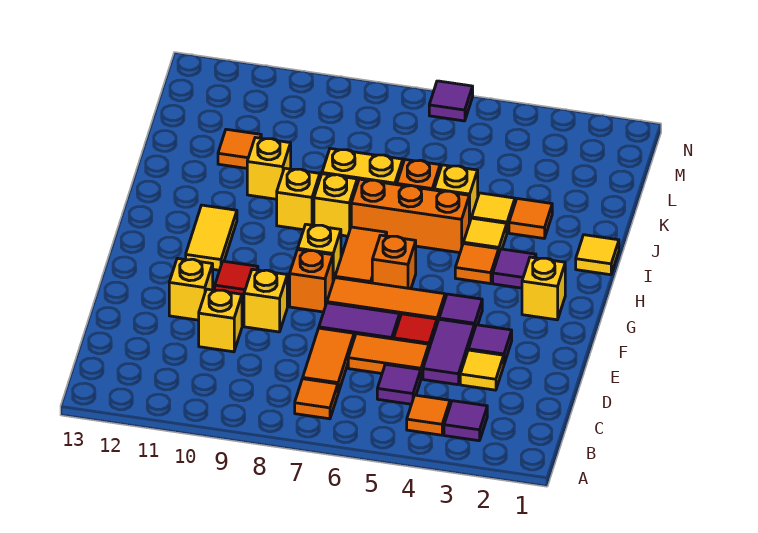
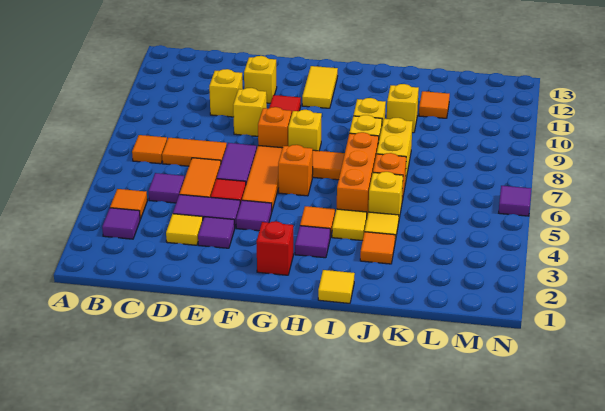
yellow brick G2 level 1 -> red brick G2 level 1
yellow tile G11:H11 level 1 -> yellow tile G11:G12 level 1

